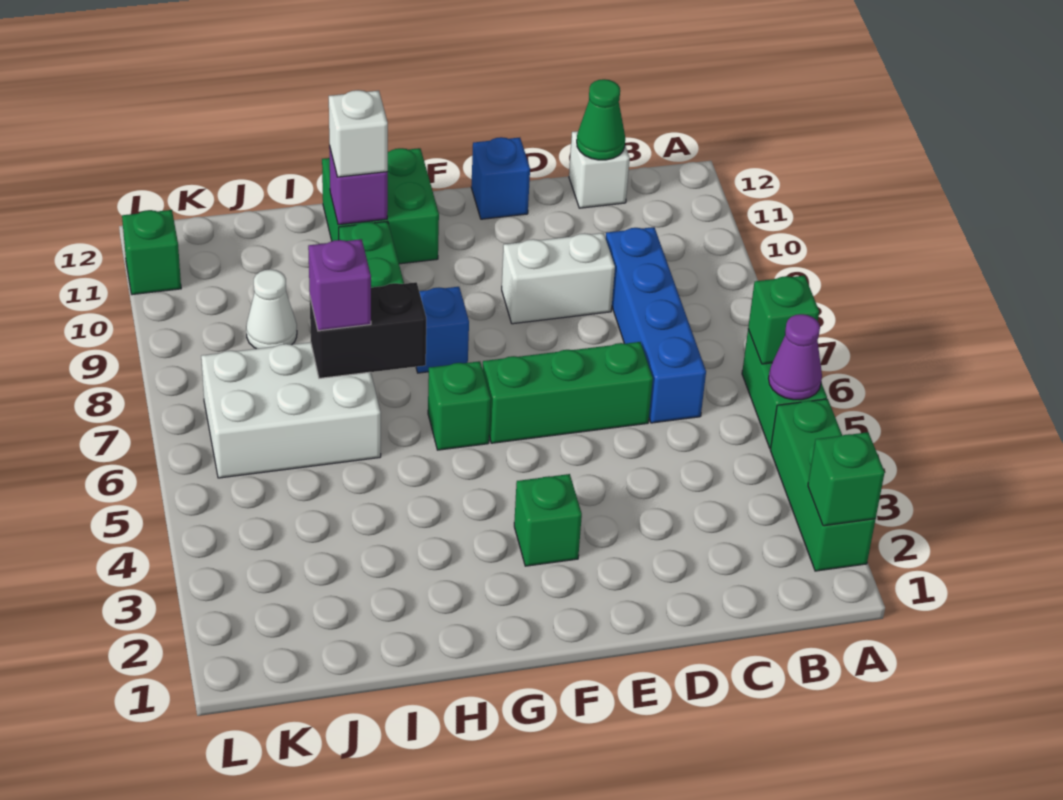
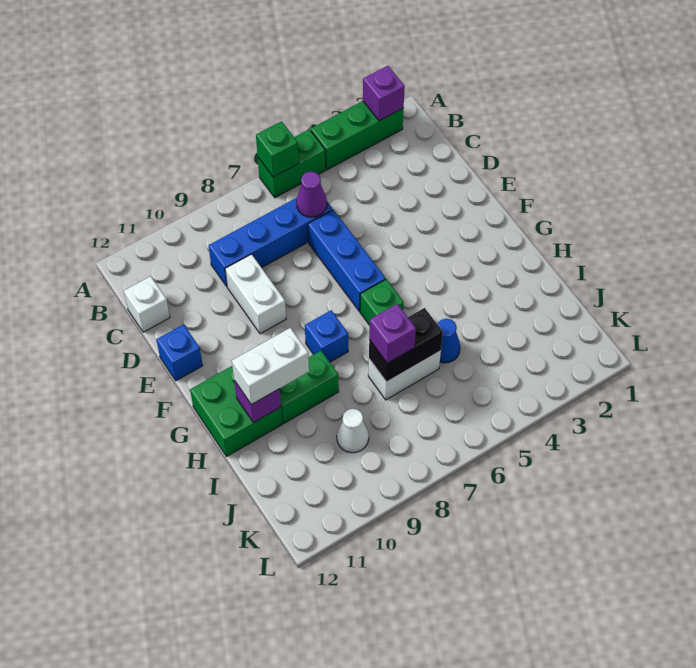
green brick A2 level 2 -> purple brick A2 level 2
purple cone A5 level 2 -> purple cone C6 level 2
green cone C12 level 2 -> none
green brick D6:F6 level 1 -> blue brick D6:F6 level 1
green brick F3 level 1 -> none
black brick H7:I7 level 2 -> black brick I6:I7 level 2
white brick H11 level 3 -> white brick H10:H11 level 3
none -> blue cone I5 level 1
white brick I6:K7 level 1 -> white brick I6:I7 level 1
green brick L11 level 1 -> none

